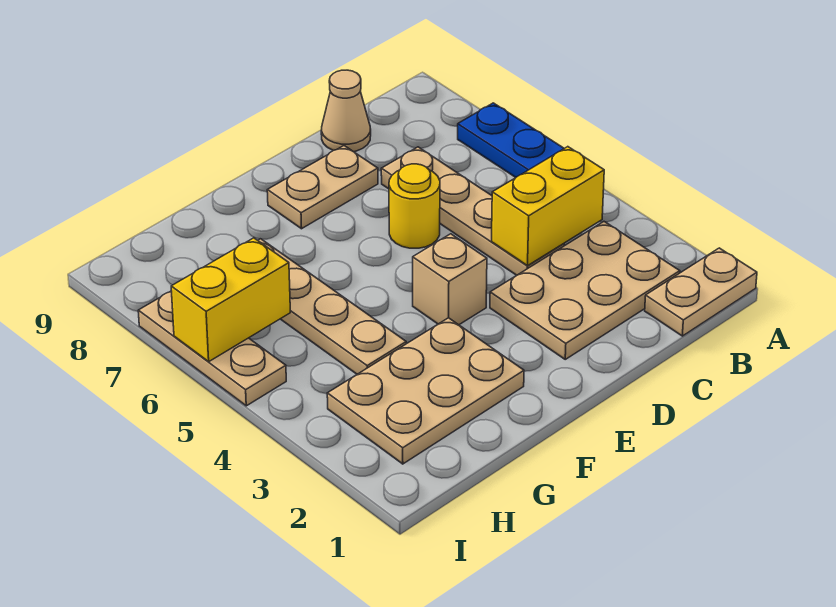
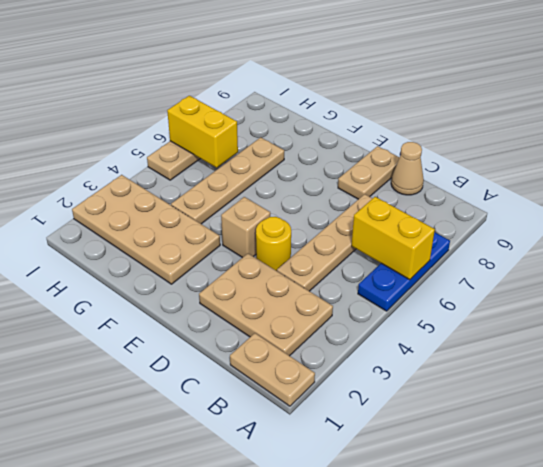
yellow brick B4:C4 level 2 -> yellow brick A6:B6 level 2
yellow round brick D6 level 1 -> yellow round brick D4 level 1
tan plate D8:E8 level 1 -> tan plate D8:D9 level 1
tan plate F2:H3 level 1 -> tan plate F2:I3 level 1

